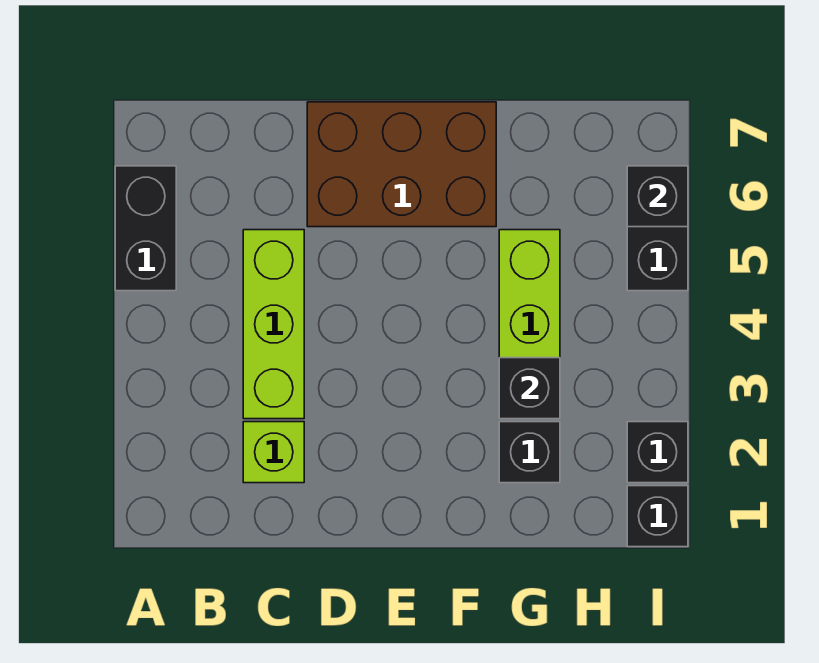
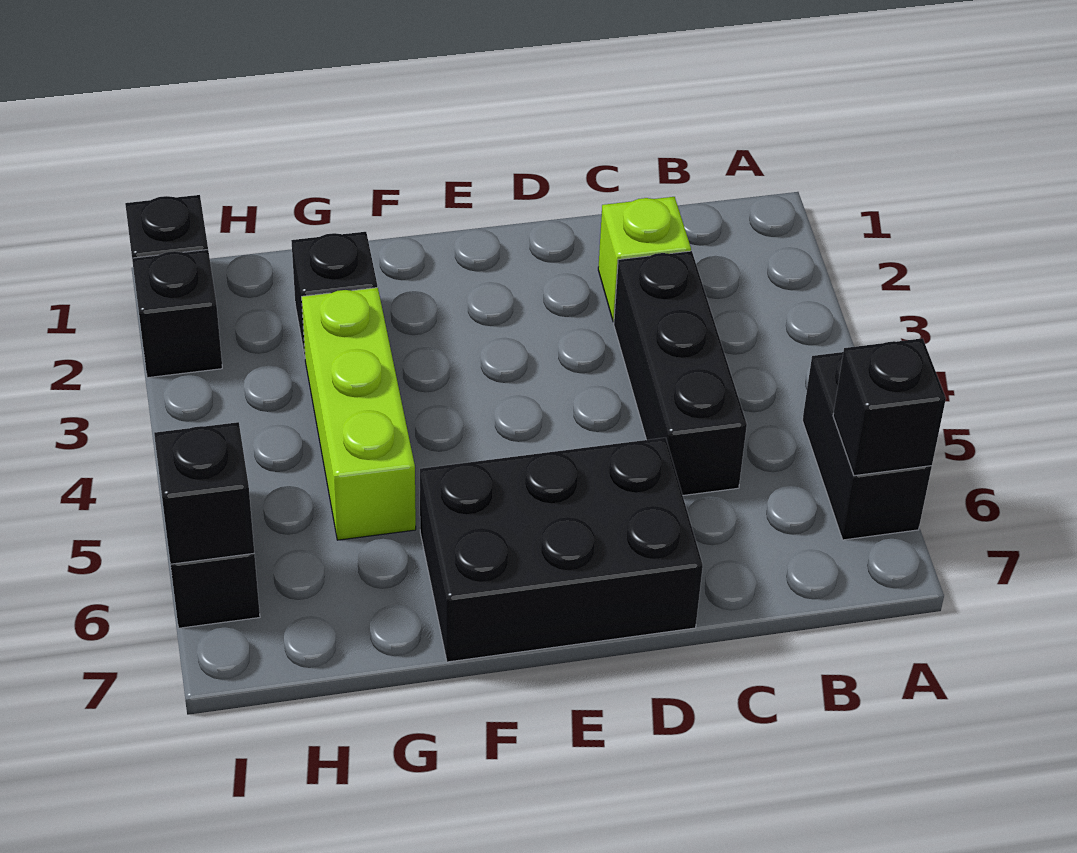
lime brick C3:C5 level 1 -> black brick C3:C5 level 1
brown brick D6:F7 level 1 -> black brick D6:F7 level 1
black brick G3 level 2 -> black brick A6 level 2

